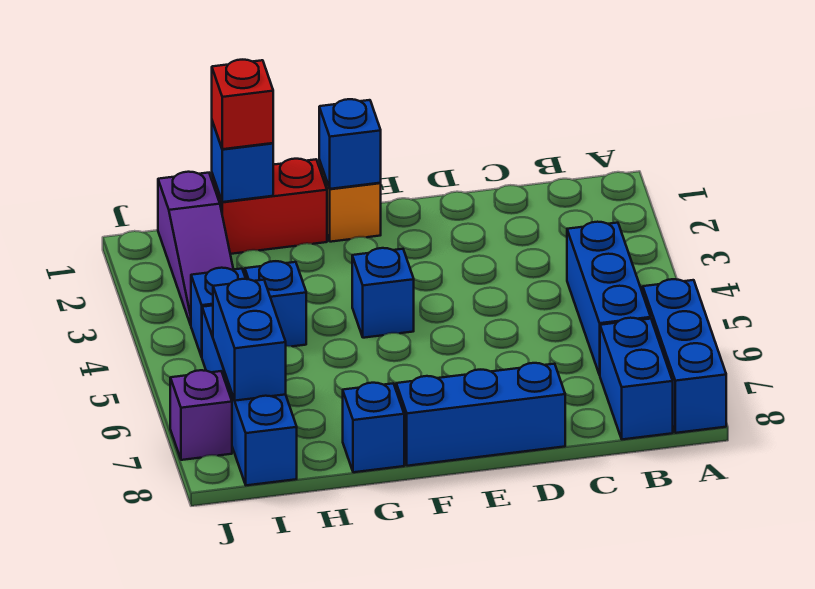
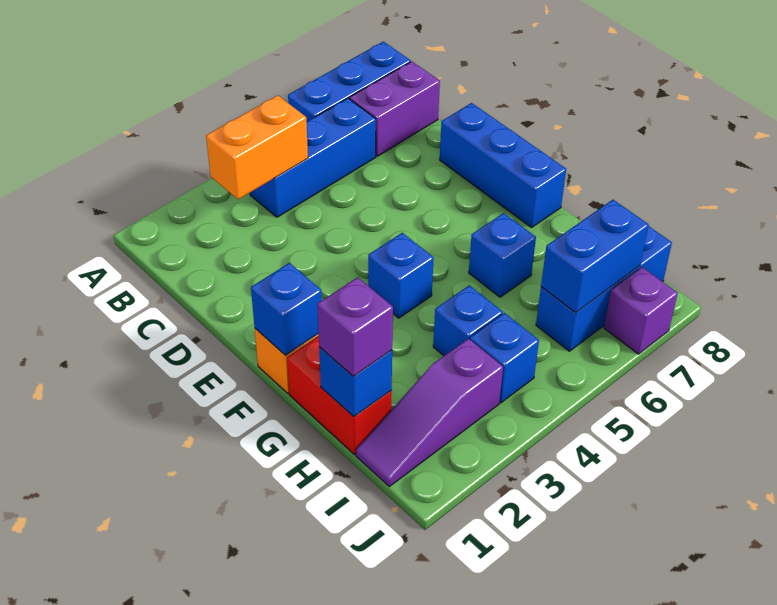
none -> orange brick B3:B4 level 2
blue brick B7:B8 level 1 -> purple brick B7:B8 level 1
blue brick G8 level 1 -> blue brick G6 level 1
red brick H1 level 3 -> purple brick H1 level 3
purple slope I1:I3 level 1 top 1 -> purple slope I1:I3 level 1 top 3
blue brick I5:I8 level 1 -> blue brick I6:I8 level 1

